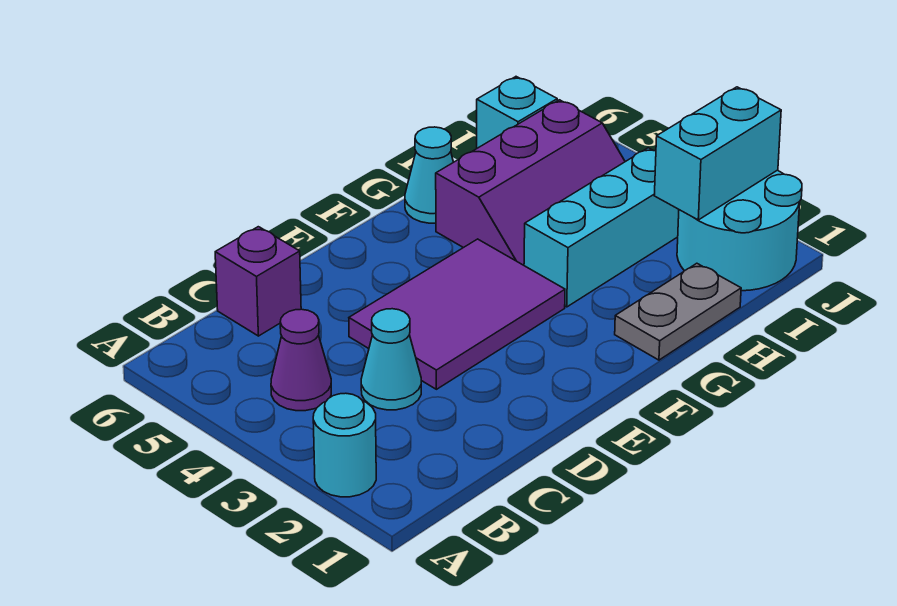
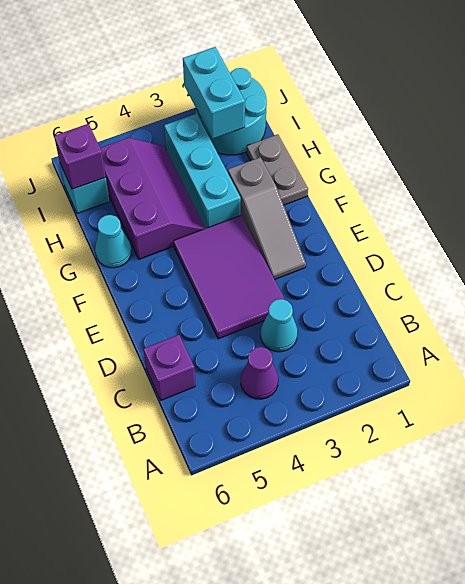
cyan round brick A2 level 1 -> none
none -> grey slope E2:G2 level 1 top G
none -> purple brick I6 level 2

